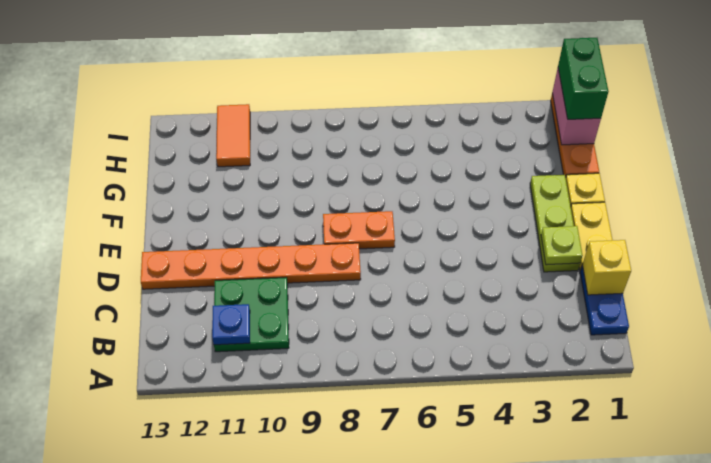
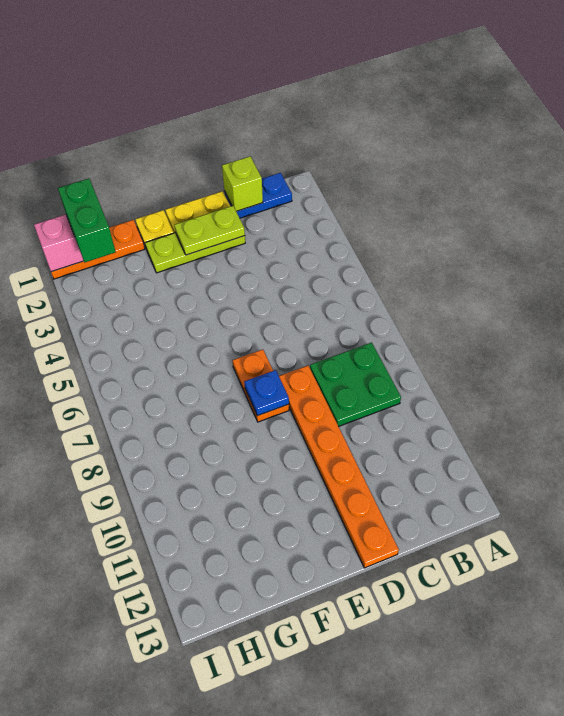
green plate B10:C11 level 1 -> green plate B8:C9 level 1
blue plate B11 level 2 -> blue plate E8 level 2
yellow brick C1 level 2 -> lime brick C1 level 2
lime plate D2 level 2 -> lime plate D2:E2 level 2
green brick H1:I1 level 3 -> green brick H1:H2 level 3
orange tile H11:I11 level 1 -> none

